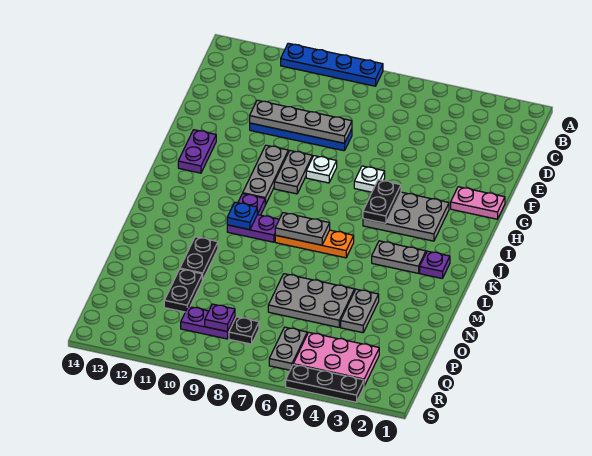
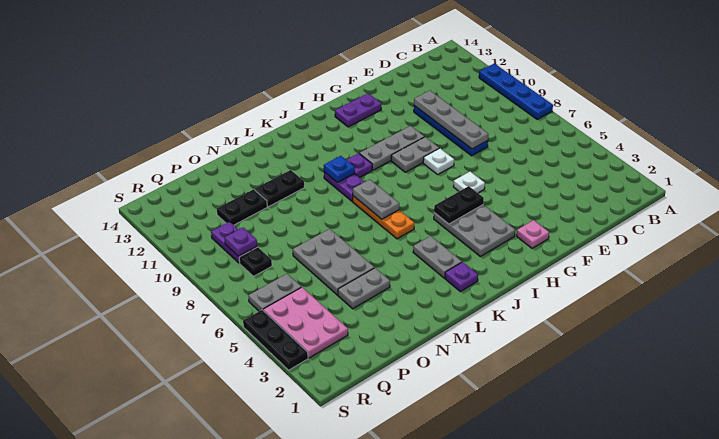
pink plate G1:G2 level 1 -> pink plate G2 level 1

